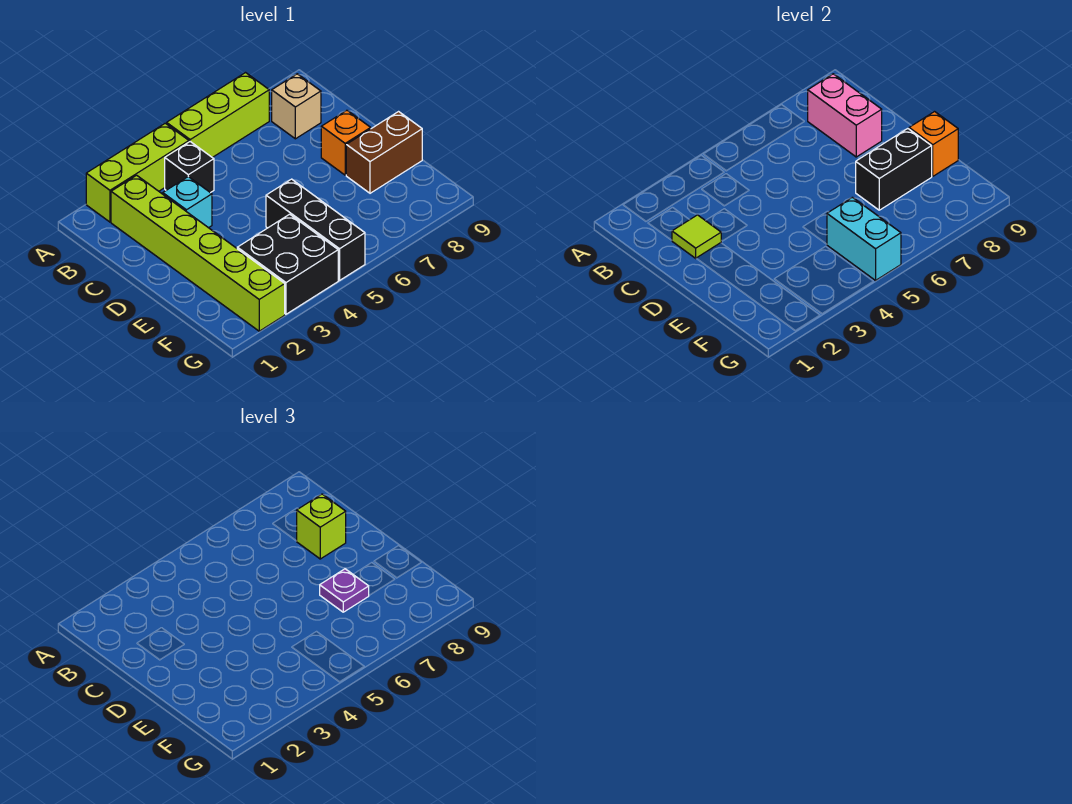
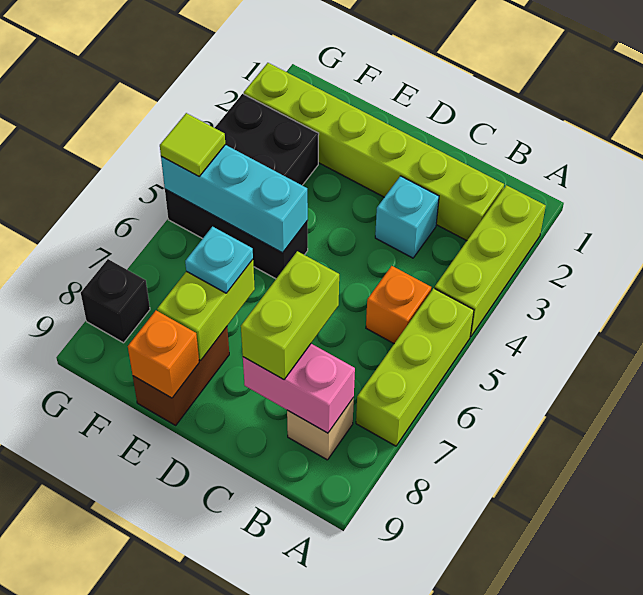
black brick B4 level 1 -> black brick G8 level 1
lime tile C2 level 2 -> lime tile G5 level 3
lime brick C8 level 3 -> lime brick C7:C8 level 3
orange brick D8 level 1 -> orange brick B5 level 1
black brick E7:E8 level 2 -> lime brick E7:E8 level 2
purple plate E7 level 3 -> cyan plate E7 level 3
cyan brick F5:G5 level 2 -> cyan brick E5:G5 level 2

